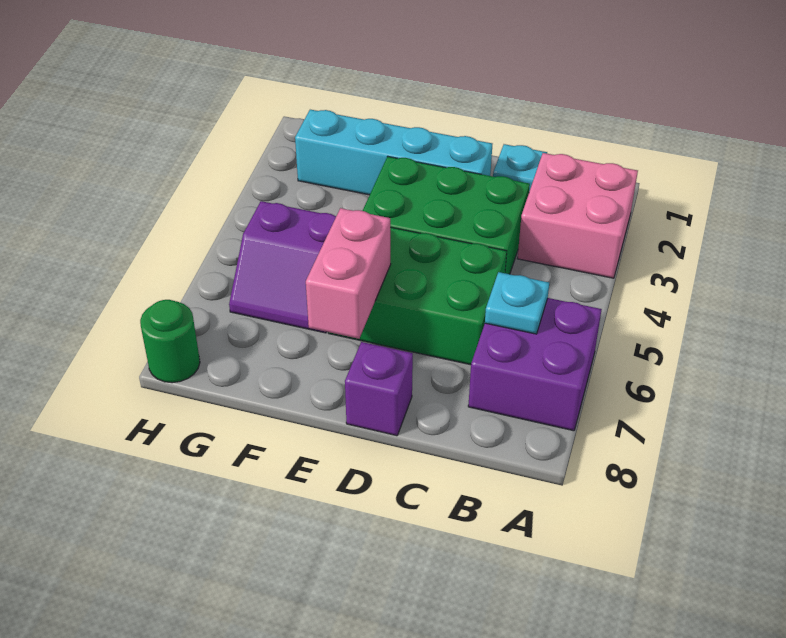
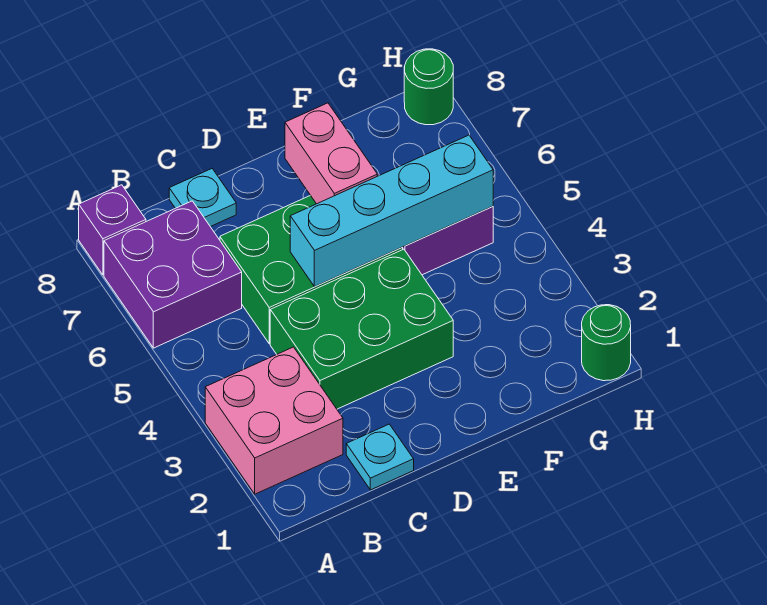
cyan plate B6 level 2 -> cyan plate C8 level 1
cyan brick D2:G2 level 1 -> cyan brick D5:G5 level 2
purple brick D8 level 1 -> purple brick A8 level 1
none -> green round brick H1 level 1

